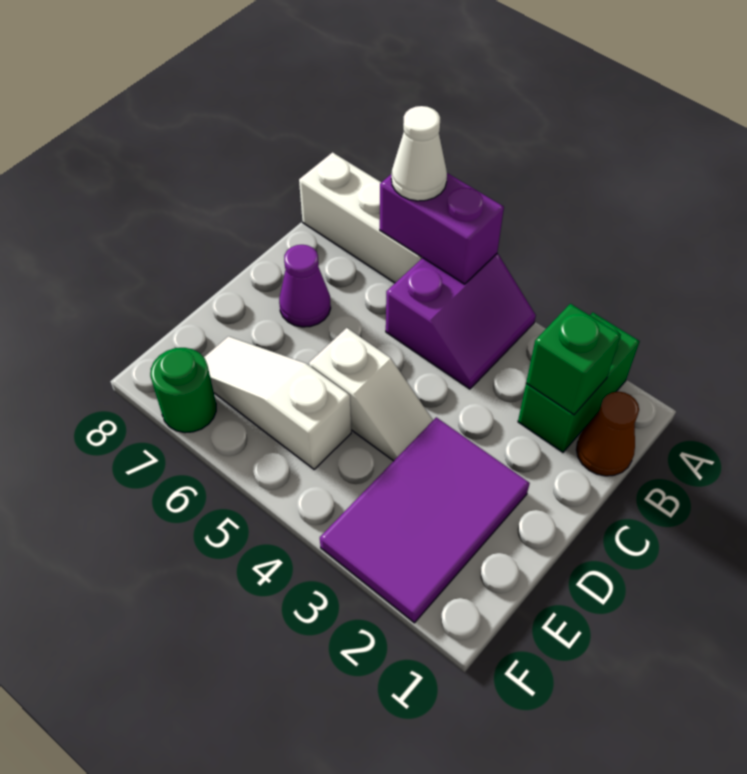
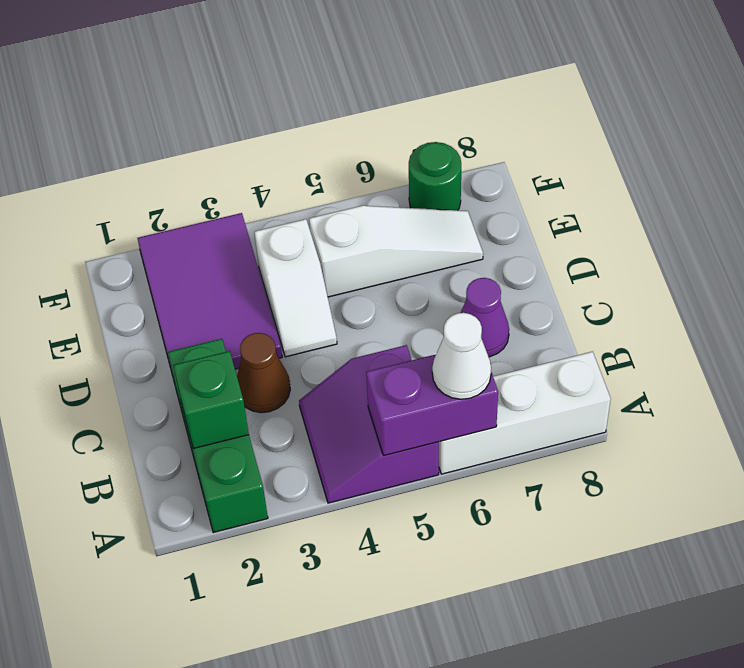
green brick A2:B2 level 1 -> green brick A2:C2 level 1
brown cone B1 level 1 -> brown cone C3 level 1
white slope D4:D5 level 1 top 5 -> white slope D4:E4 level 1 top E

